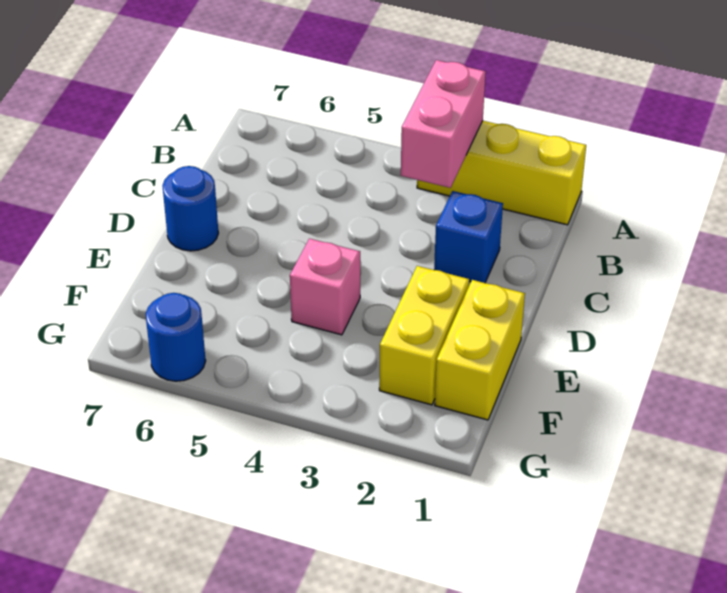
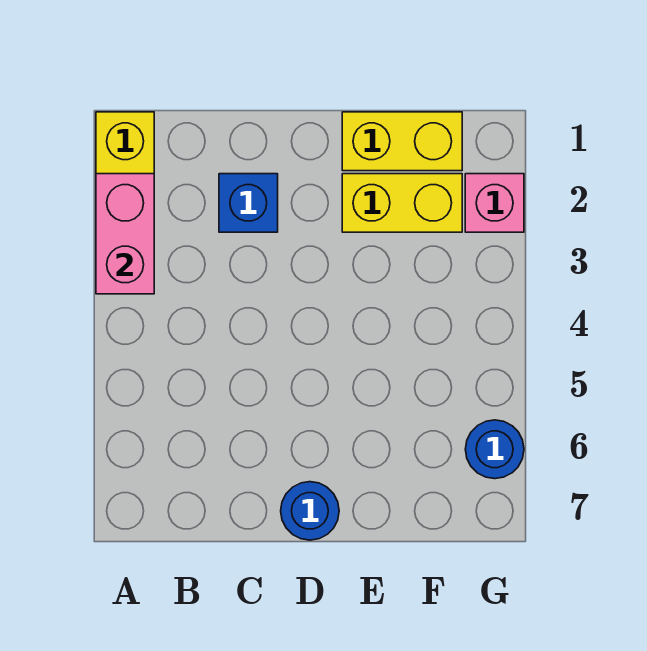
pink brick A3:B3 level 2 -> pink brick A2:A3 level 2
pink brick E4 level 1 -> pink brick G2 level 1

